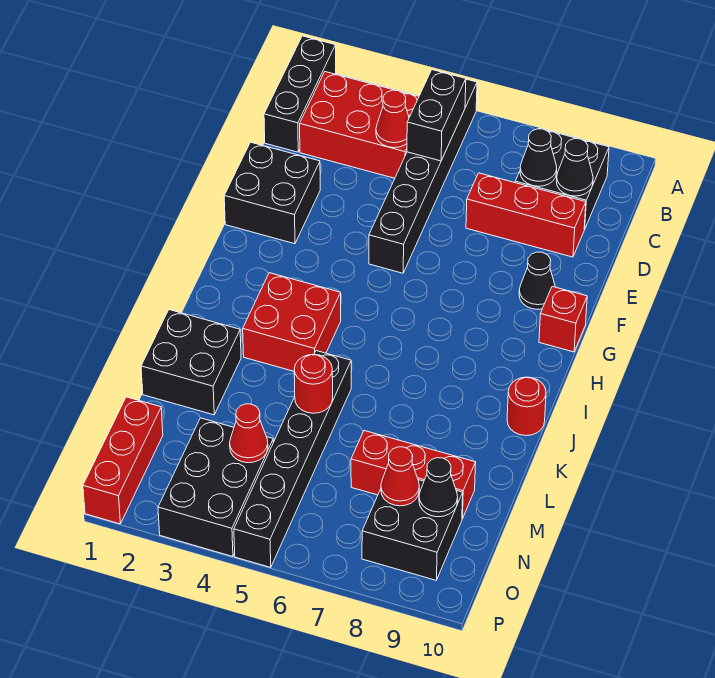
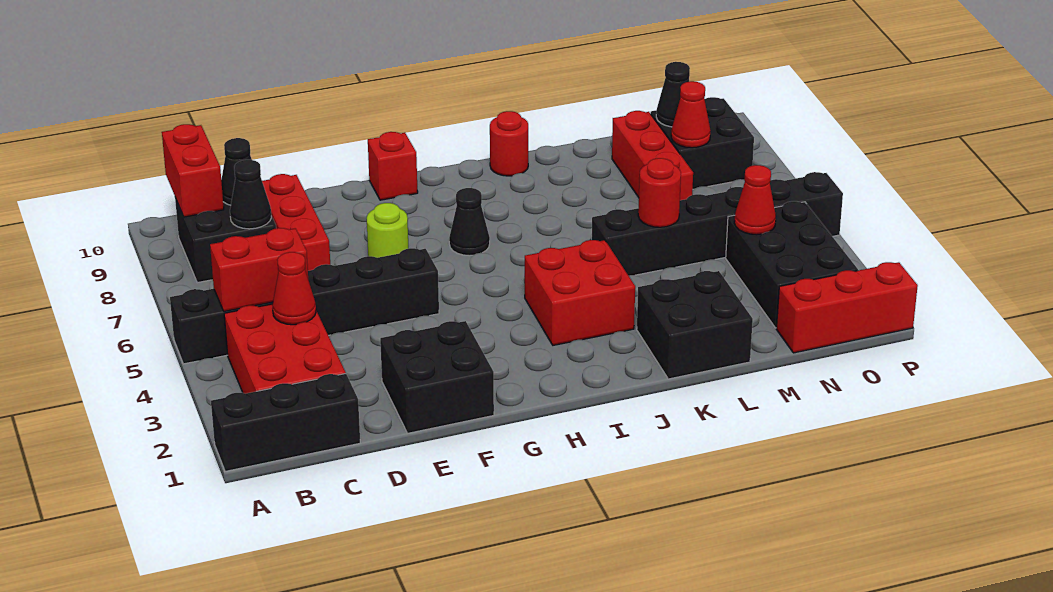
black brick B5:C5 level 2 -> red brick B5:C5 level 2
none -> red brick B9:B10 level 2
none -> lime round brick F7 level 1
black cone F9 level 1 -> black cone H7 level 1
black brick N3:P4 level 1 -> black brick N2:O4 level 1

